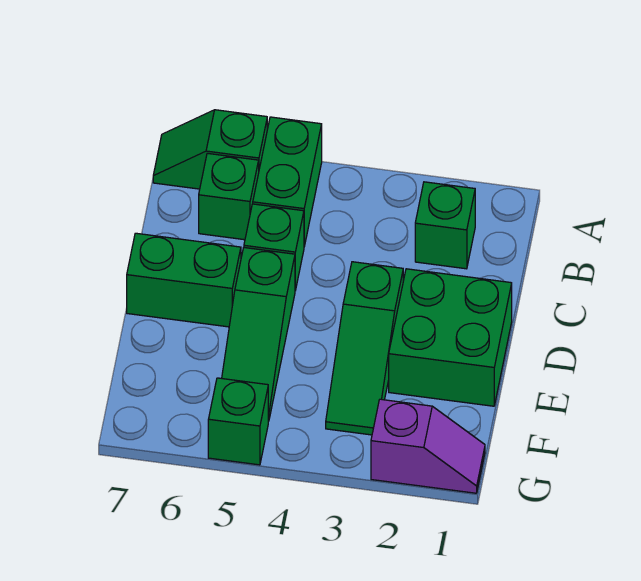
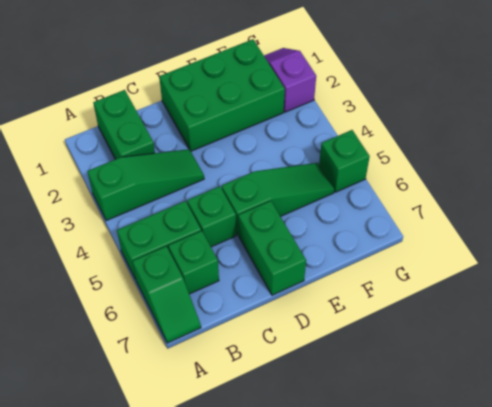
green brick B2 level 1 -> green brick B1:B2 level 1
green brick D1:E2 level 1 -> green brick D1:F2 level 1
green slope D3:F3 level 1 top D -> green slope A3:C3 level 1 top A

